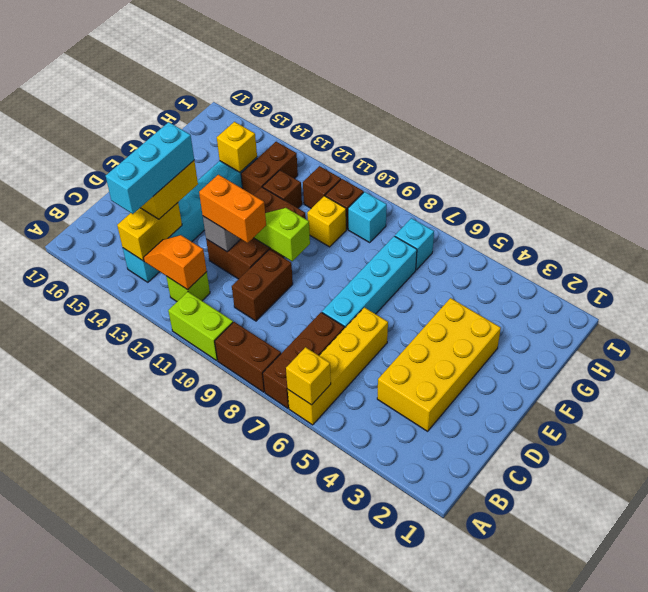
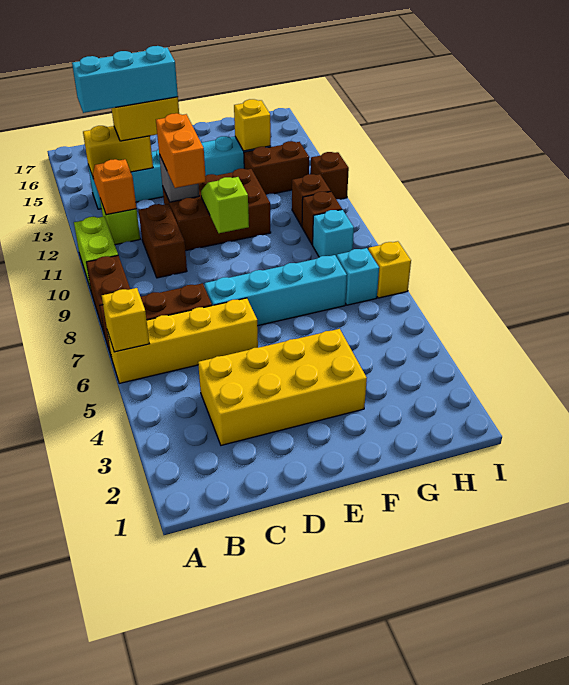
brown brick C10:D10 level 1 -> brown brick C10:C11 level 1
yellow brick G10 level 1 -> yellow brick I7 level 1
brown brick G12 level 1 -> brown brick I12 level 1

